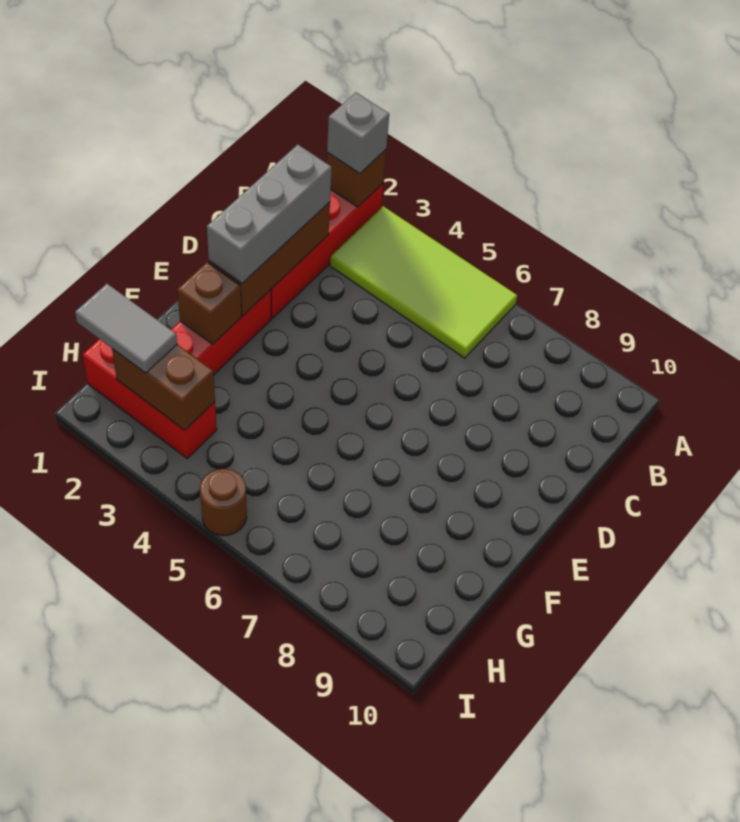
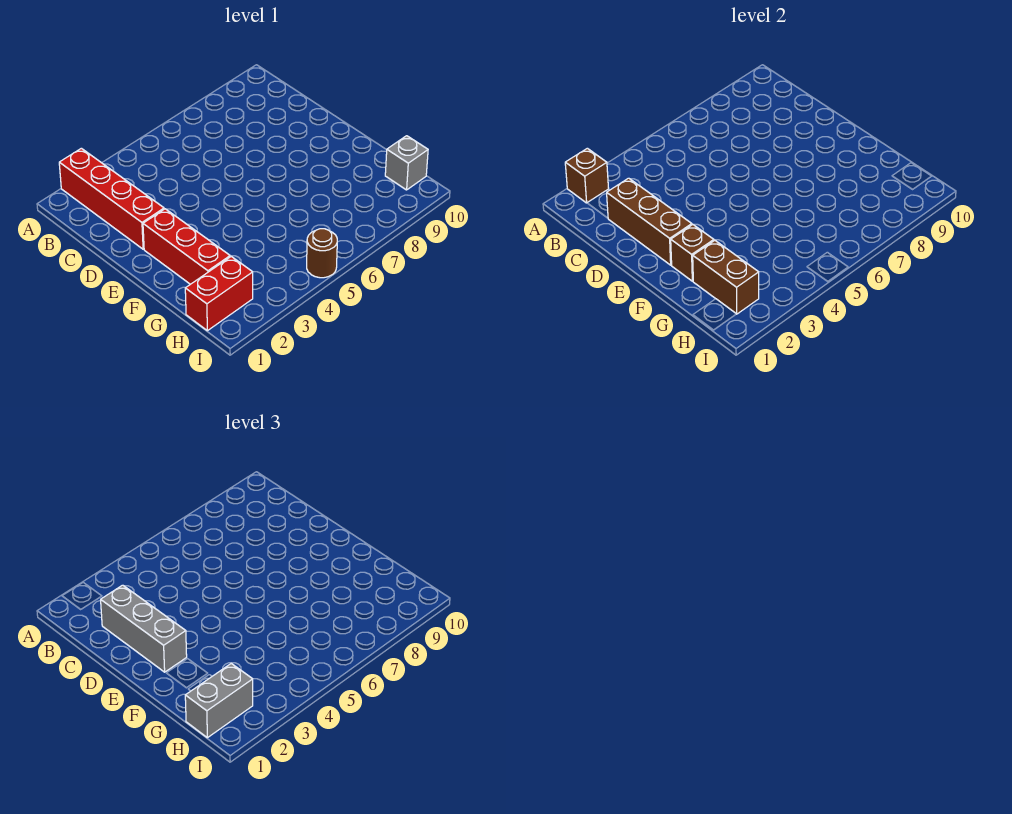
grey brick A2 level 3 -> grey brick H10 level 1
lime tile A3:B6 level 1 -> none
red brick H1:H3 level 1 -> red brick H1:H2 level 1
grey tile H1:H2 level 3 -> grey brick H1:H2 level 3
brown brick H2:H3 level 2 -> brown brick G2:H2 level 2

